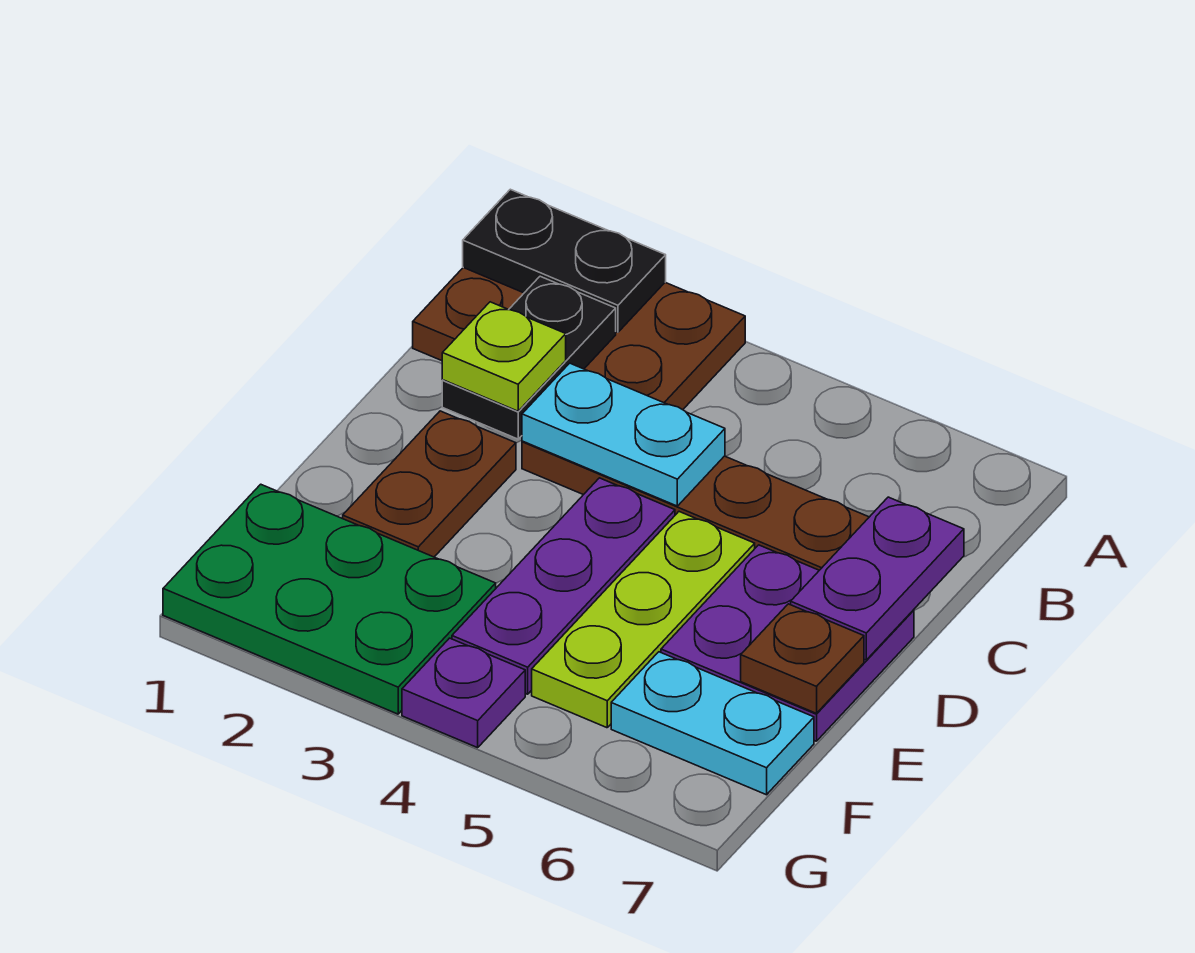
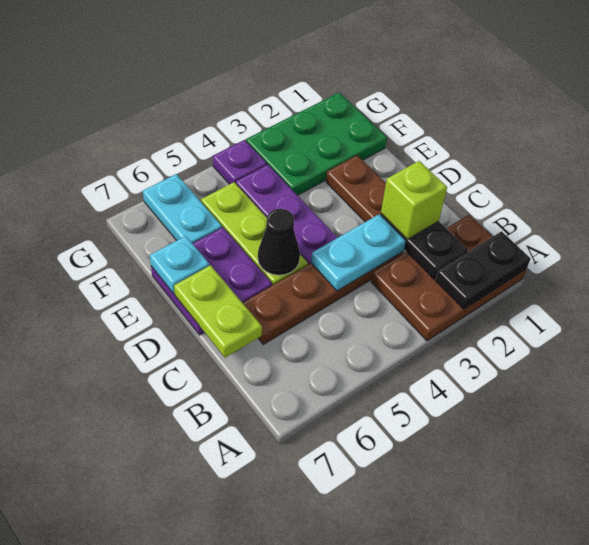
lime plate C2 level 3 -> lime brick C2 level 3
purple plate C7:D7 level 2 -> lime plate C7:D7 level 2
none -> black cone D5 level 2
brown plate E7 level 2 -> cyan plate E7 level 2
cyan plate F6:F7 level 1 -> cyan plate F6:G6 level 1

